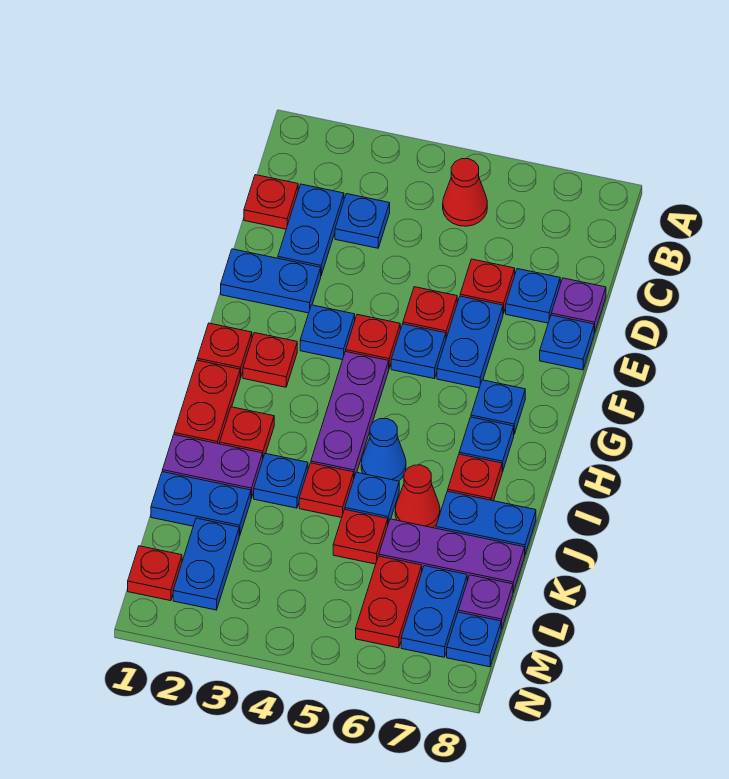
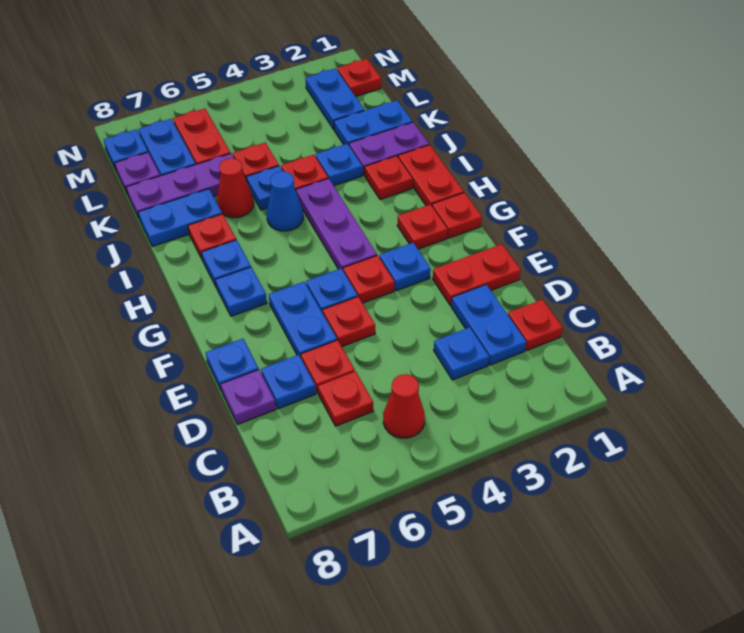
none -> red plate C6 level 1
blue plate E1:E2 level 1 -> red plate E1:E2 level 1

